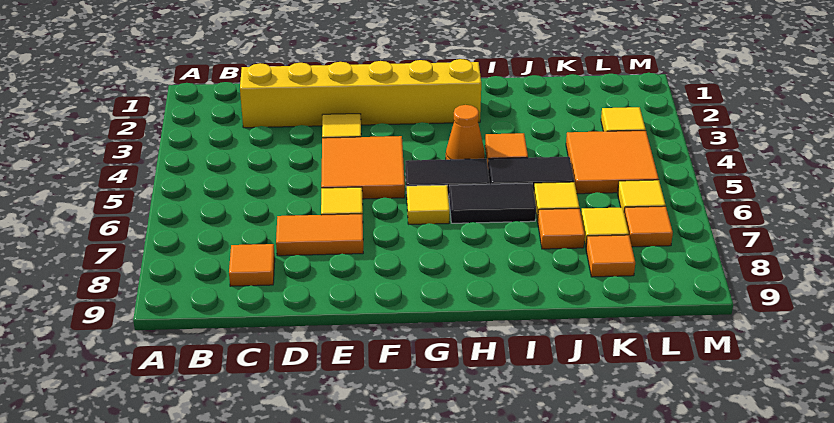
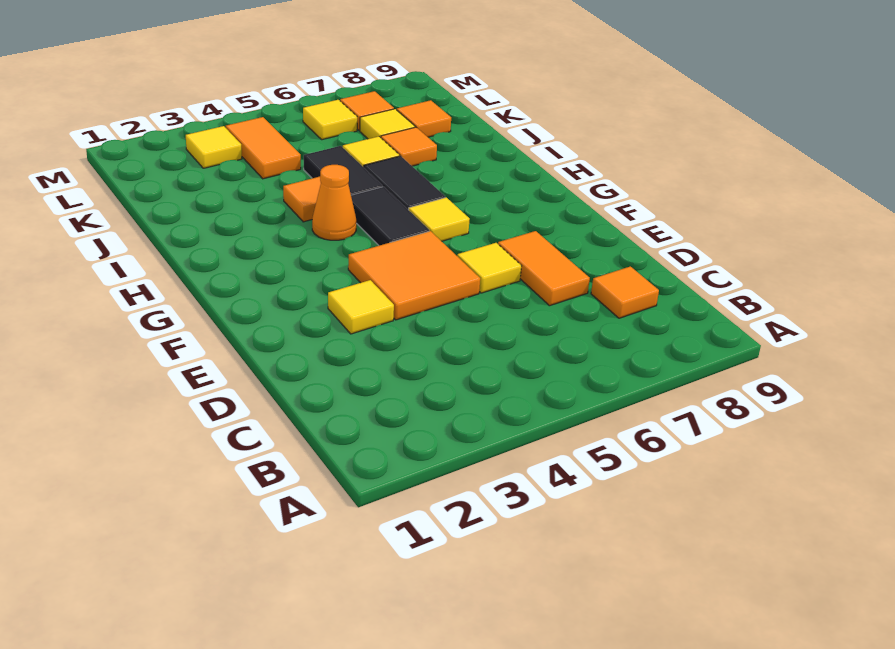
yellow brick C2:H2 level 1 -> none
orange tile K4:L5 level 1 -> orange tile K4:L4 level 1

